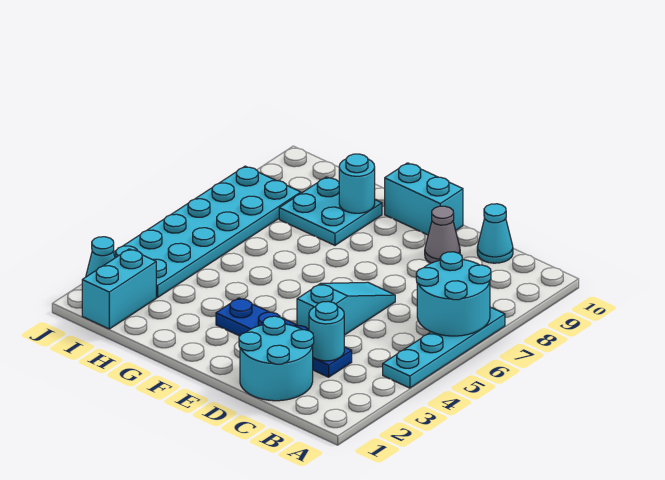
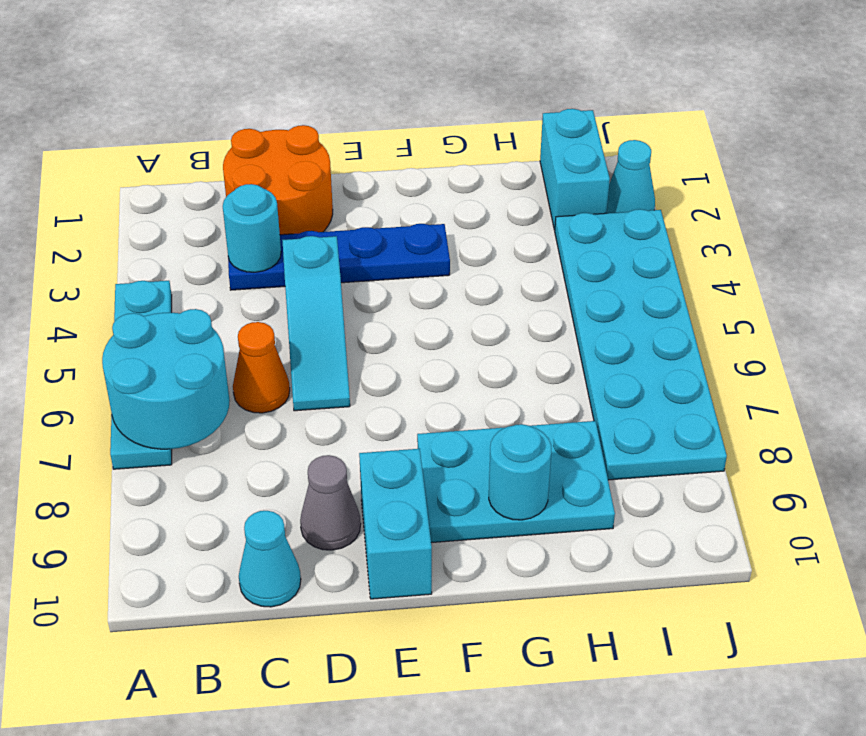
cyan round brick C1:D2 level 1 -> orange round brick C1:D2 level 1
none -> orange cone C6 level 1
cyan brick E10:F10 level 1 -> cyan brick E9:E10 level 1
cyan plate G8:H9 level 1 -> cyan plate F8:H9 level 1

